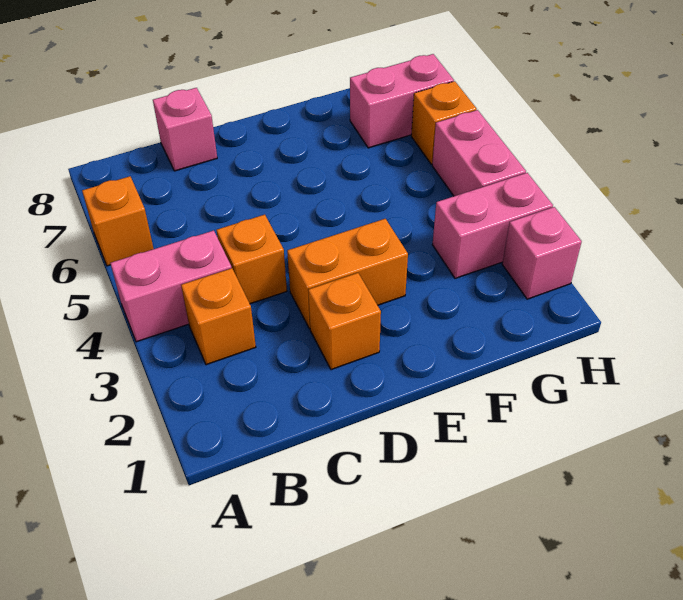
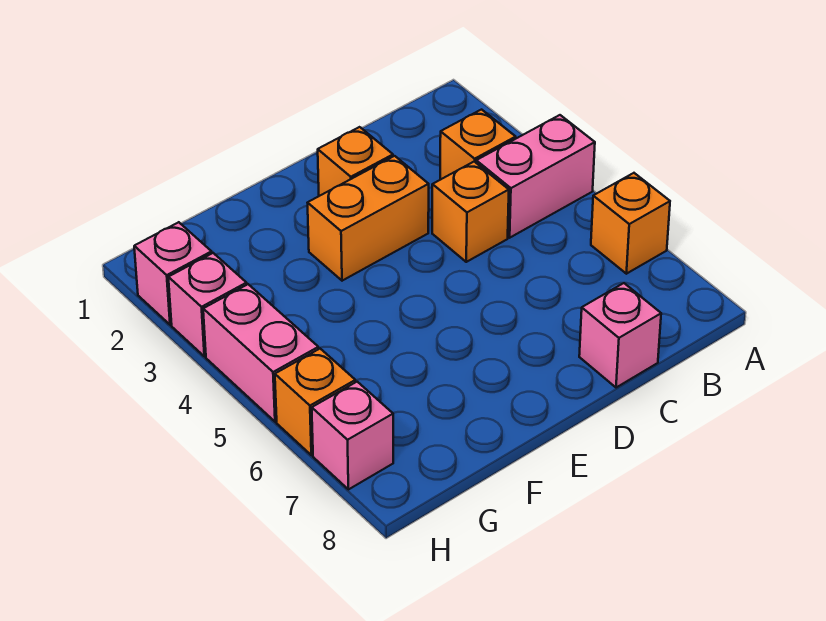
pink brick G3:H3 level 1 -> pink brick H3 level 1
pink brick G7:H7 level 1 -> pink brick H7 level 1

